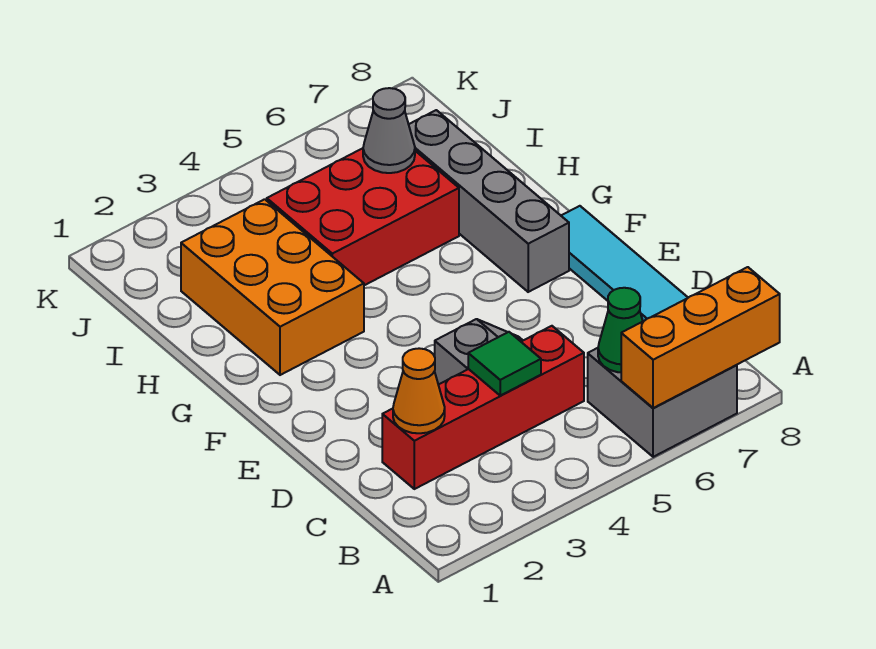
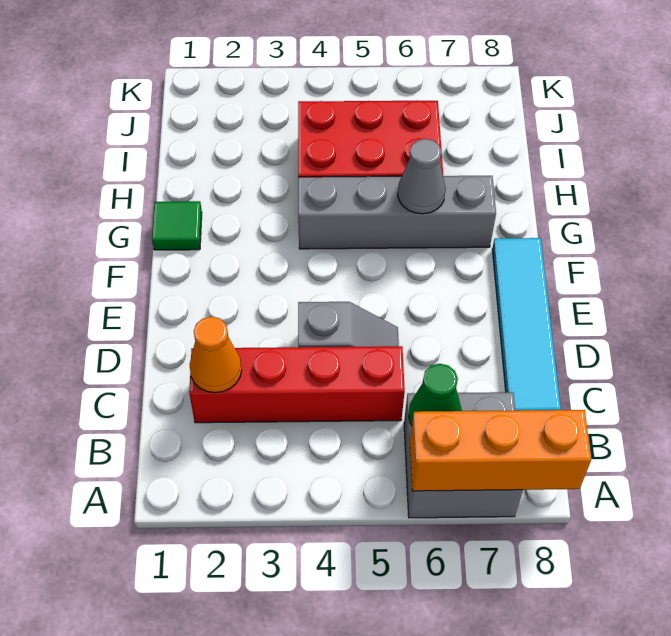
green tile C4 level 2 -> green tile G1 level 1
grey brick F7:I7 level 1 -> grey brick G4:G7 level 1
orange brick G2:I3 level 1 -> none
grey cone I6 level 2 -> grey cone G6 level 2

